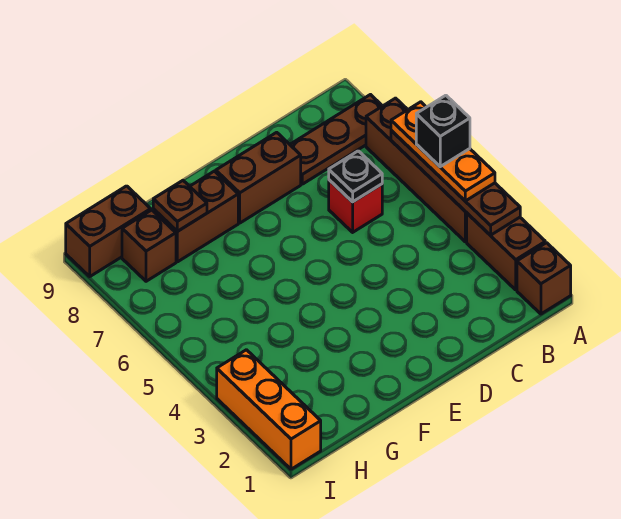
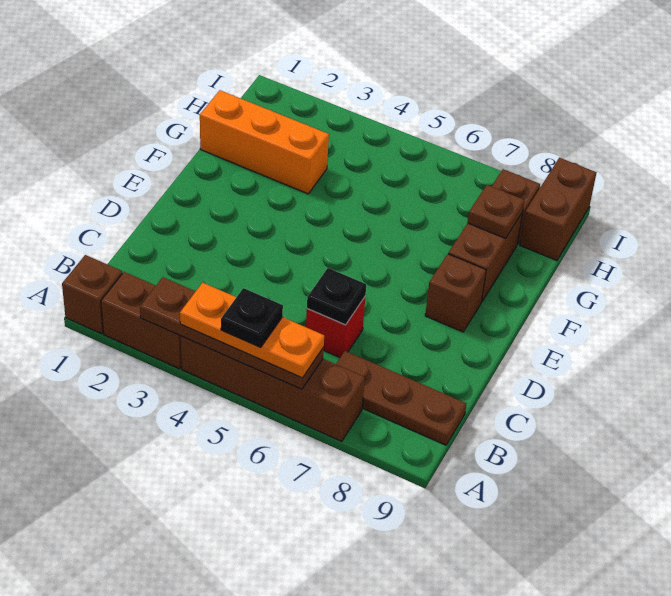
black brick A5 level 4 -> black plate A5 level 4
brown plate A8:C8 level 1 -> brown plate B7:B9 level 1
brown brick D8:E8 level 1 -> brown brick E8 level 1
orange brick I1:I3 level 1 -> orange brick G1:G3 level 1

